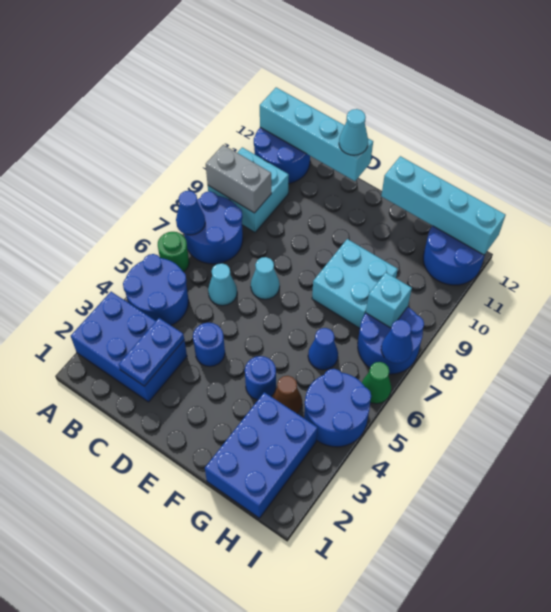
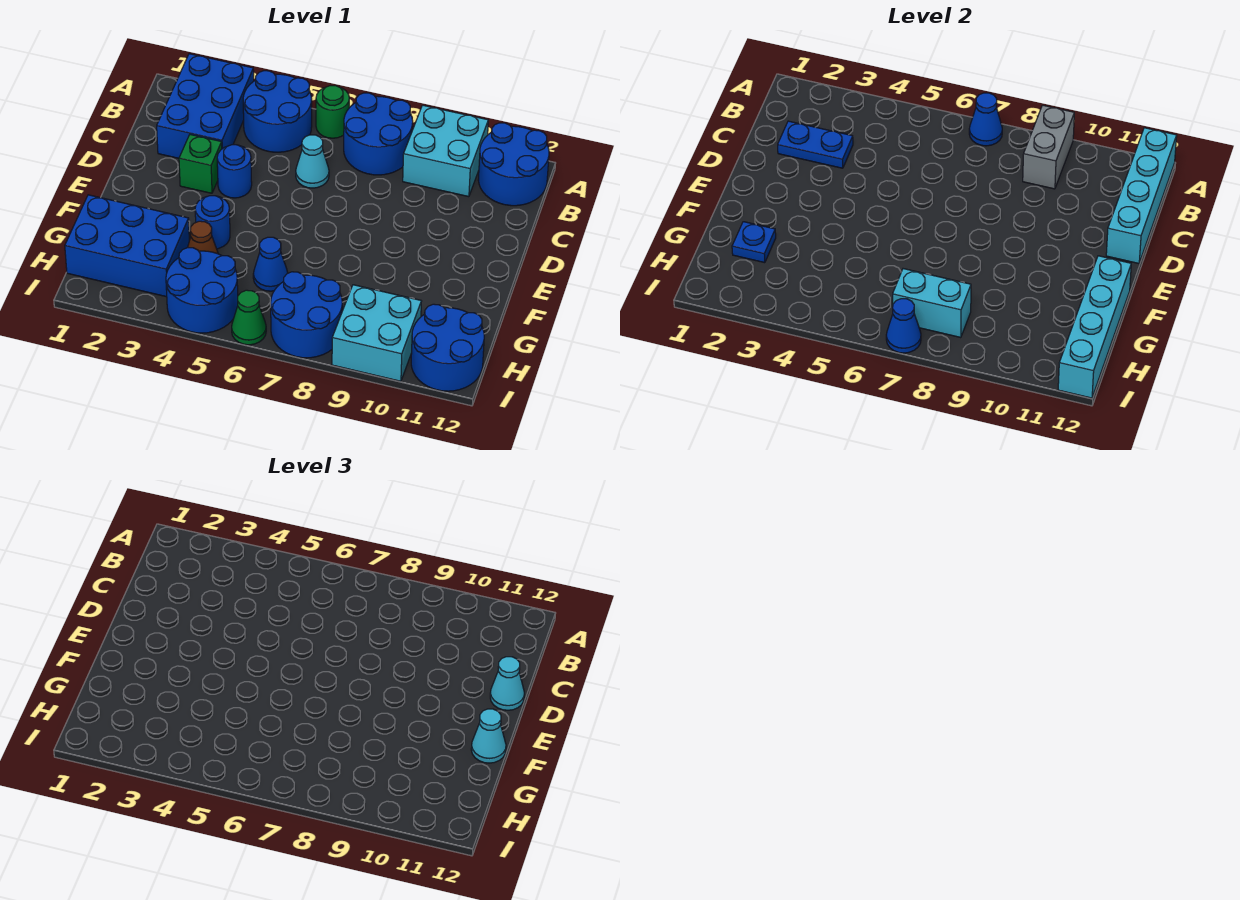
none -> green brick D3 level 1
cyan cone D7 level 1 -> cyan cone F12 level 3
cyan brick F8:G9 level 1 -> cyan brick H9:I10 level 1
none -> blue plate G2 level 2
cyan brick H8 level 2 -> cyan brick H7:H8 level 2

